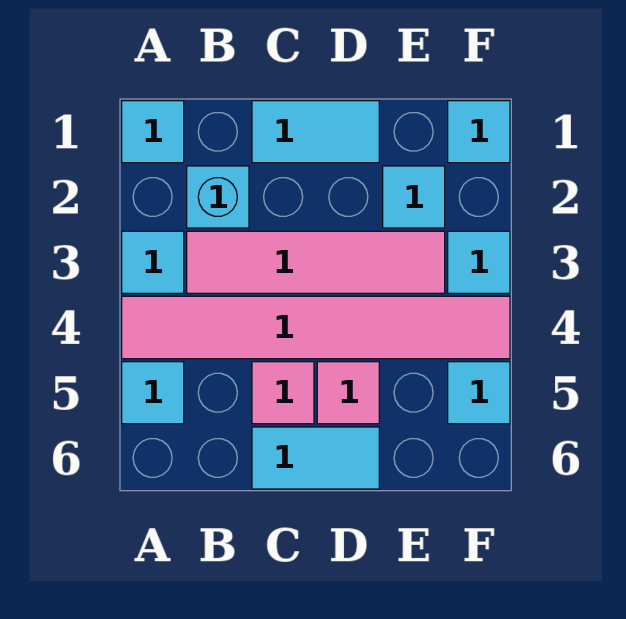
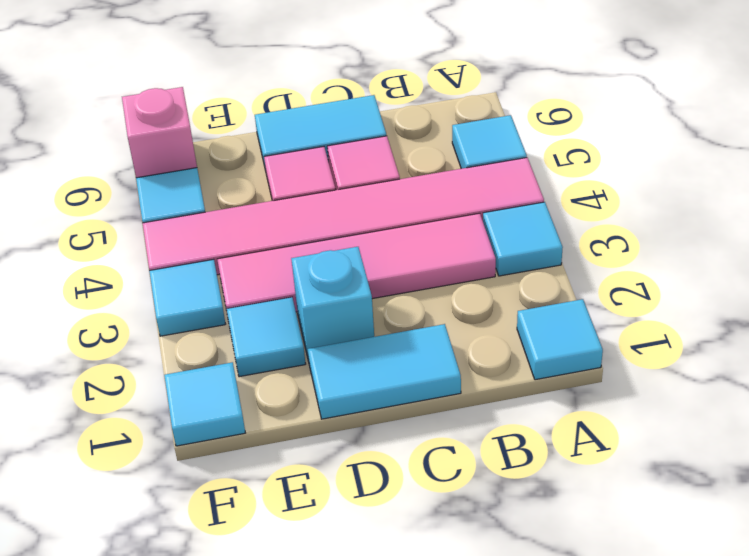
cyan brick B2 level 1 -> cyan brick D2 level 1
none -> pink brick F6 level 1

